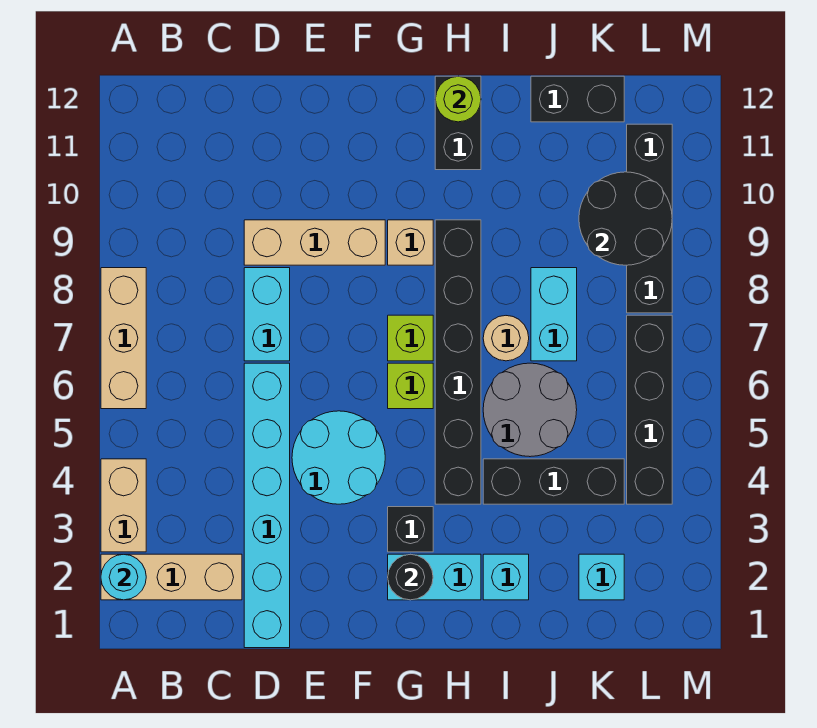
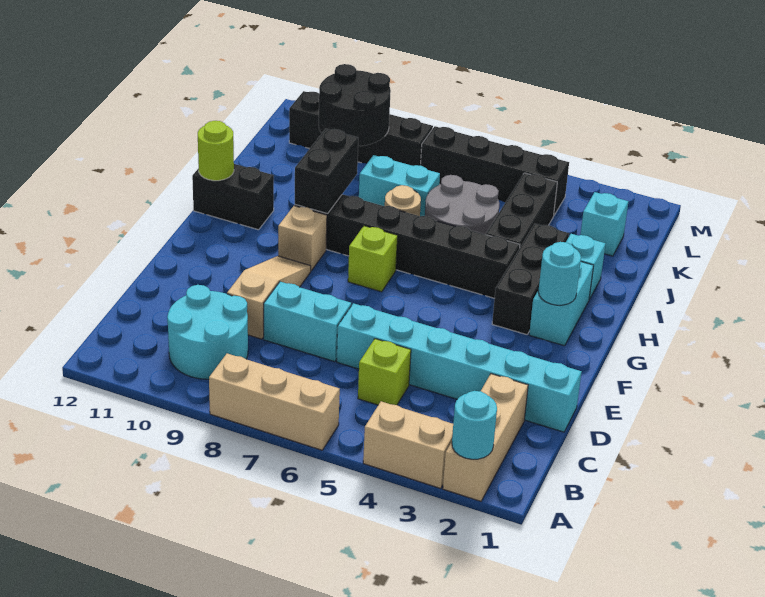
tan brick D9:F9 level 1 -> tan slope D9:F9 level 1 top D
cyan round brick E4:F5 level 1 -> cyan round brick B9:C10 level 1
black round brick G2 level 2 -> cyan round brick G2 level 2
black brick G3 level 1 -> black brick G3:I3 level 1
lime brick G6 level 1 -> lime brick C5 level 1
black brick J12:K12 level 1 -> black brick H9:I9 level 2

